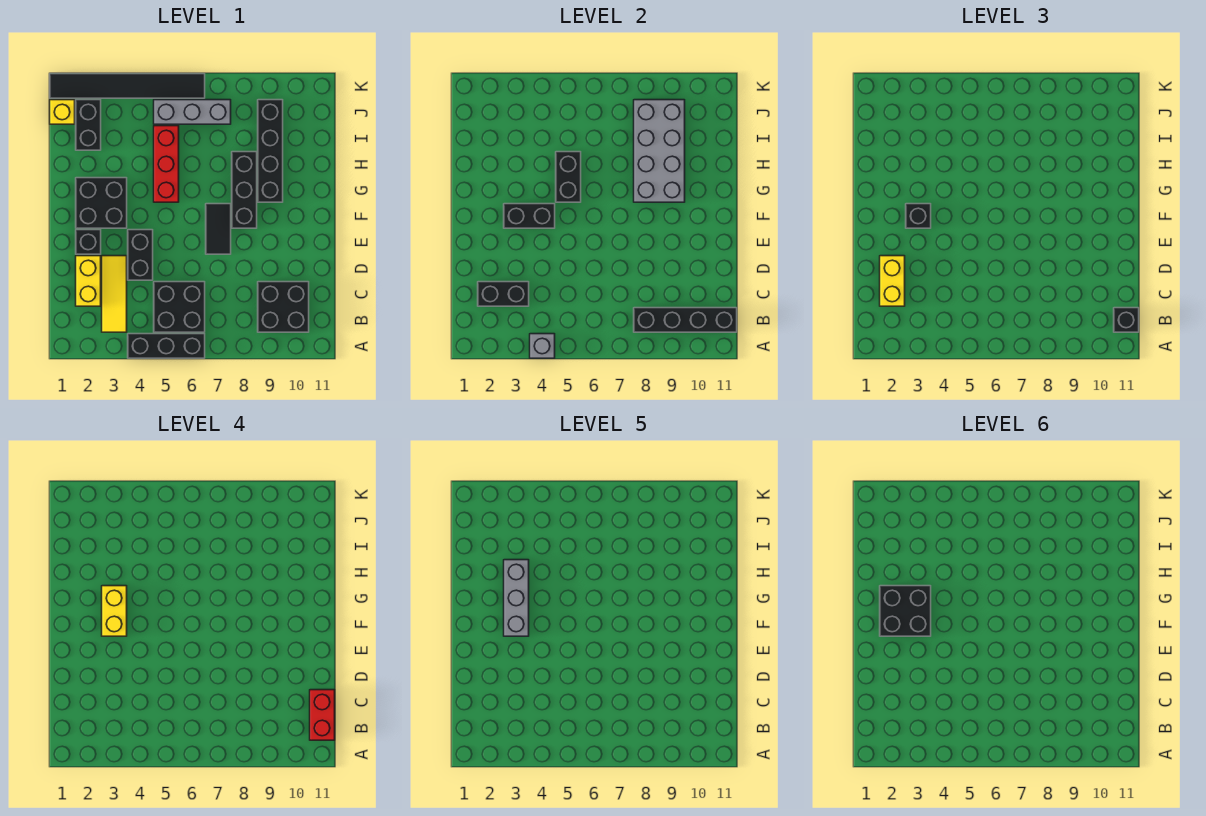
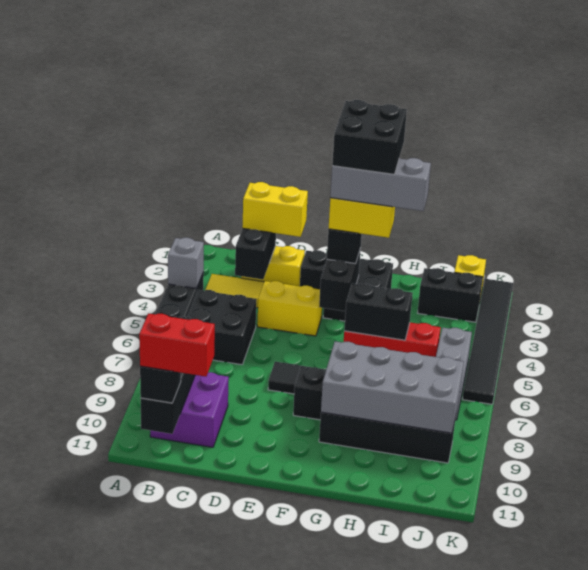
black brick B9:C10 level 1 -> purple brick B9:C10 level 1
black brick D4:E4 level 1 -> yellow brick D4:E4 level 1

